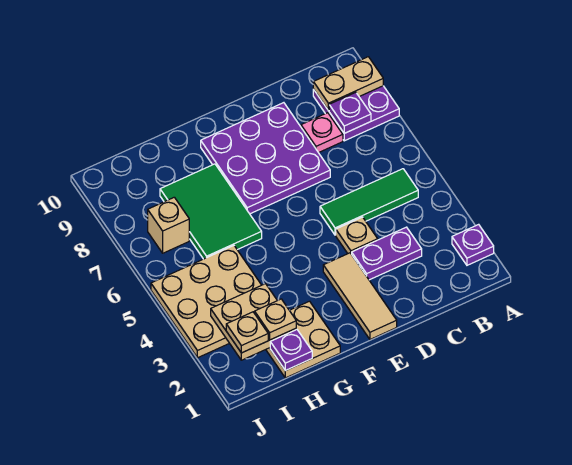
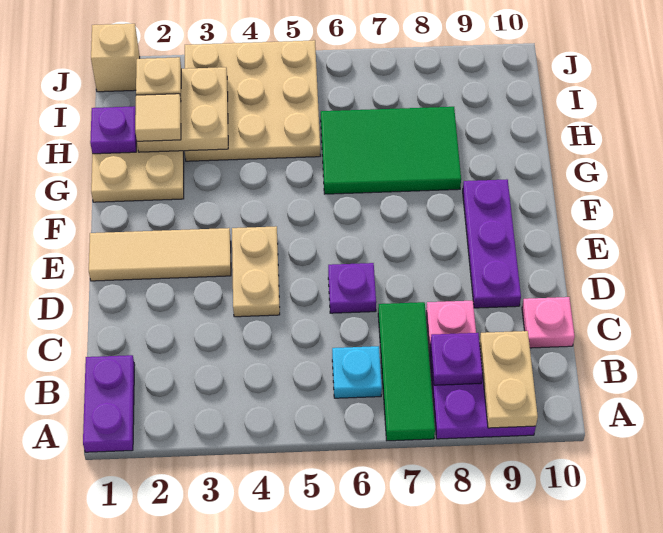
purple plate A2 level 1 -> purple plate D6 level 1
green tile B5:D5 level 1 -> green tile A7:C7 level 1
none -> cyan plate B6 level 1
purple plate C3:D3 level 1 -> purple plate A1:B1 level 1
none -> pink plate C10 level 1
tan plate D4 level 1 -> tan plate D4:E4 level 1
purple plate D7:F9 level 1 -> purple plate D9:F9 level 1
tan plate H2 level 3 -> tan tile H2 level 3
tan brick I7 level 1 -> tan brick J1 level 1

